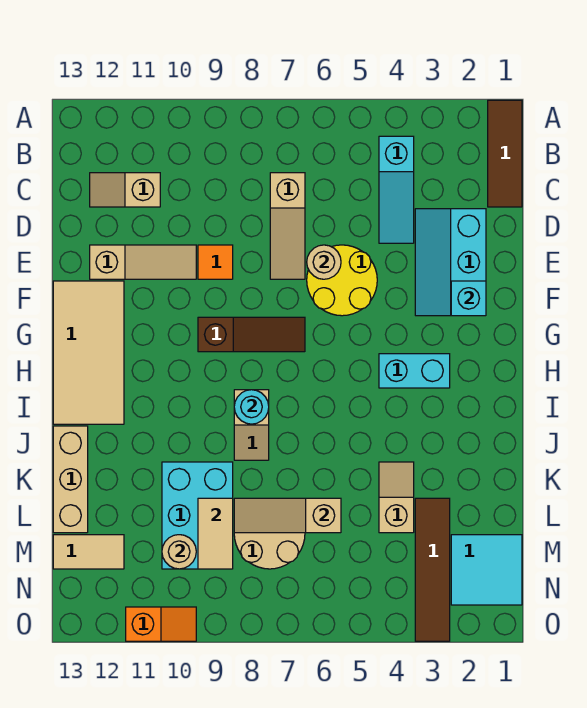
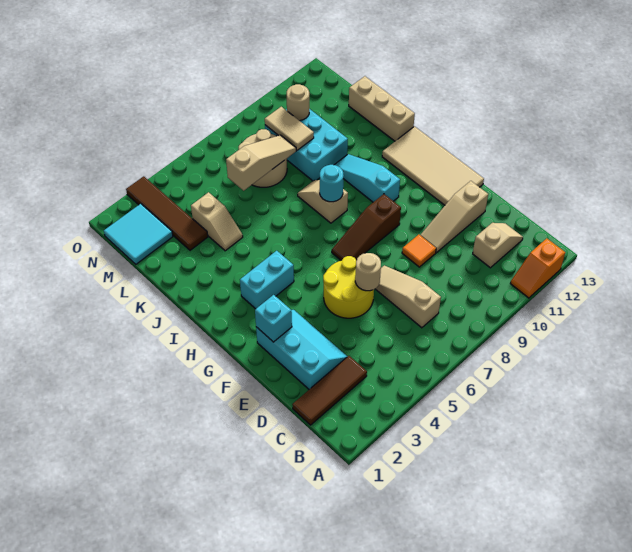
brown tile A1:C1 level 1 -> brown tile C1:C3 level 1
cyan slope B4:D4 level 1 top B -> cyan slope H10:J10 level 1 top H
tan tile M12:M13 level 1 -> none
orange slope O10:O11 level 1 top 11 -> orange slope A11:A12 level 1 top 12

